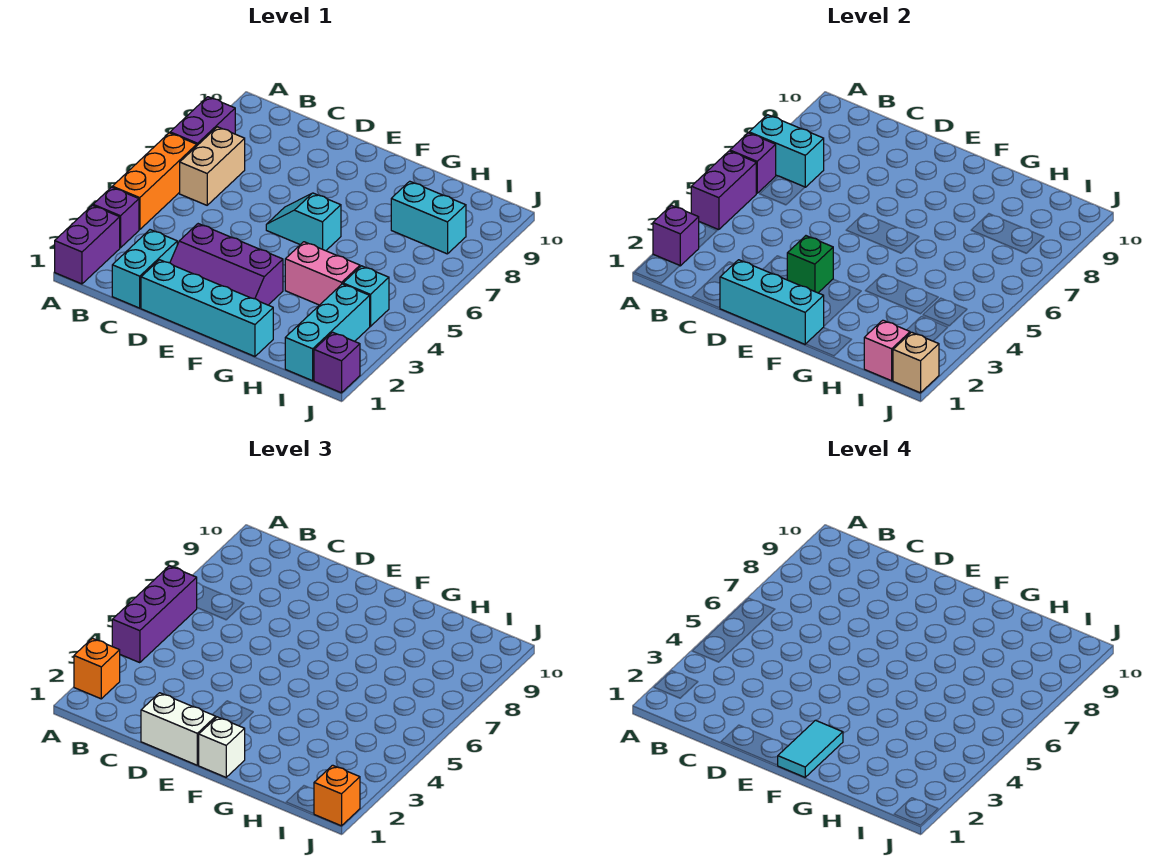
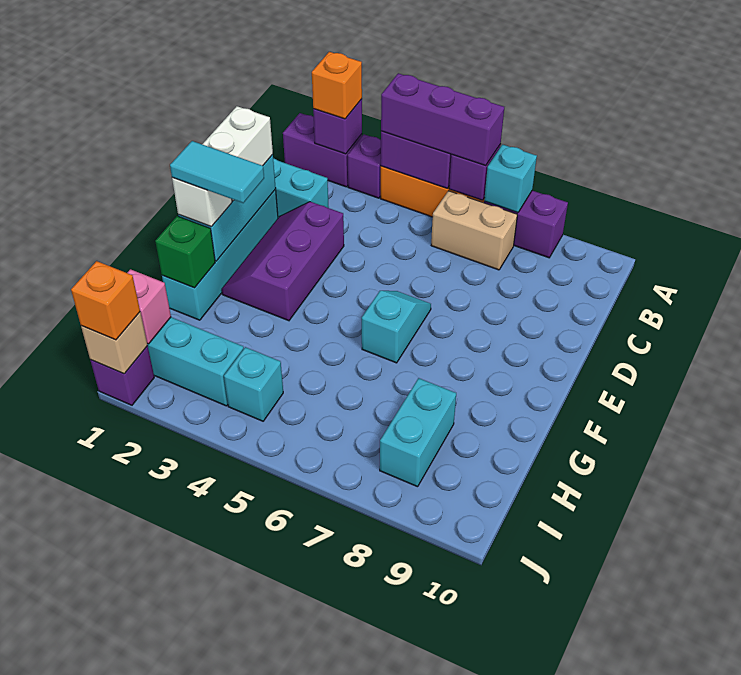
cyan brick A7:B7 level 2 -> cyan brick A7 level 2
green brick E3 level 2 -> green brick G1 level 2
pink brick G4:H4 level 1 -> none

